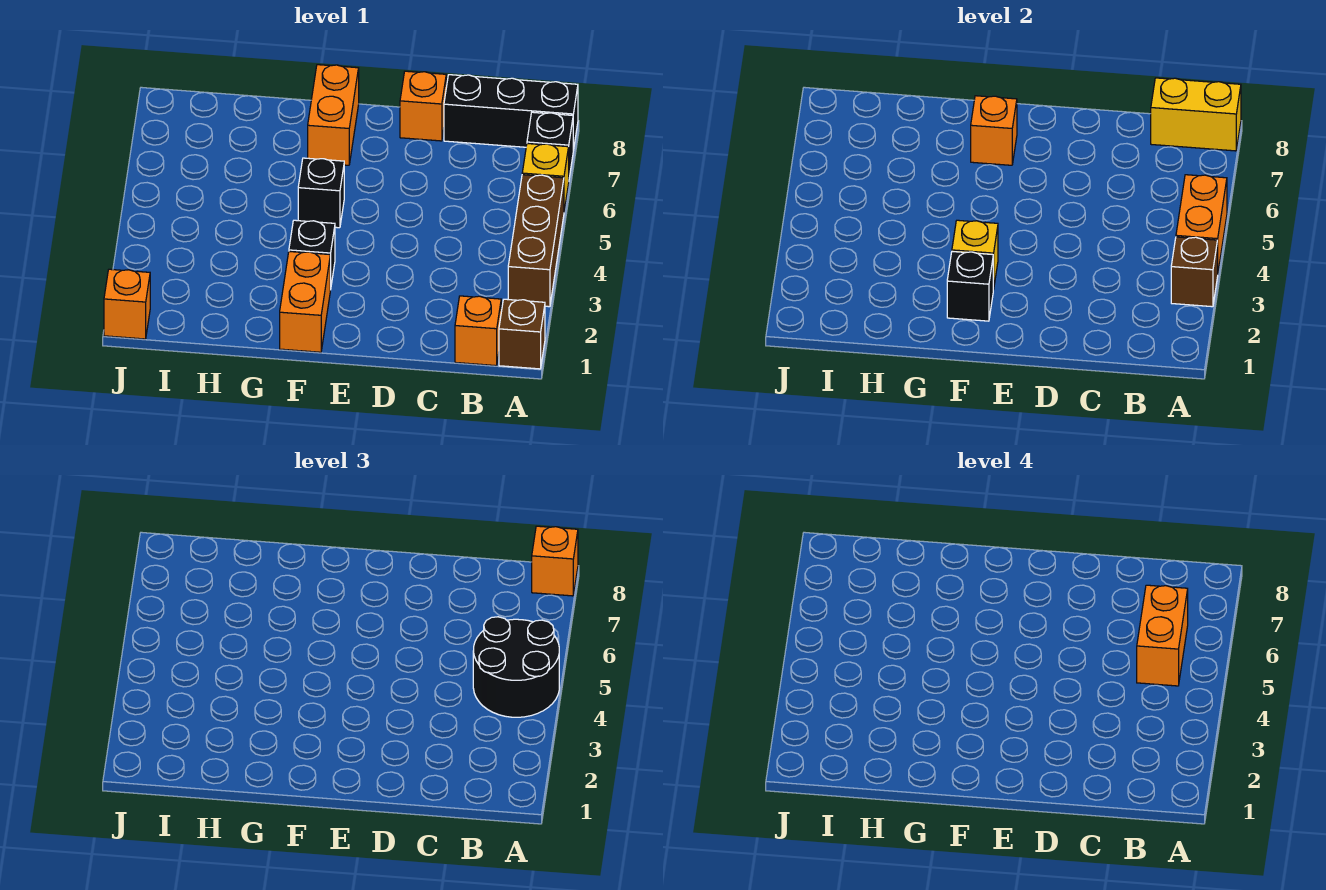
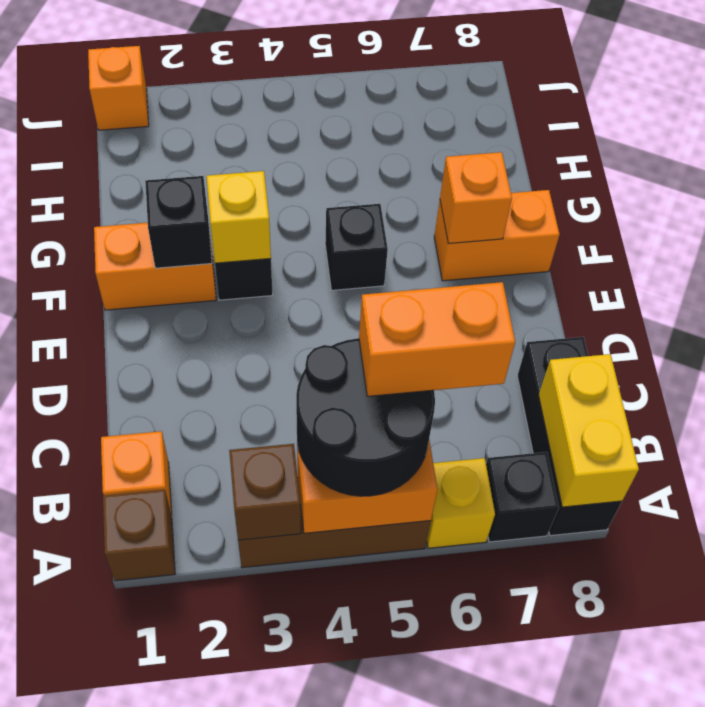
orange brick A8 level 3 -> none
orange brick D8 level 1 -> none

